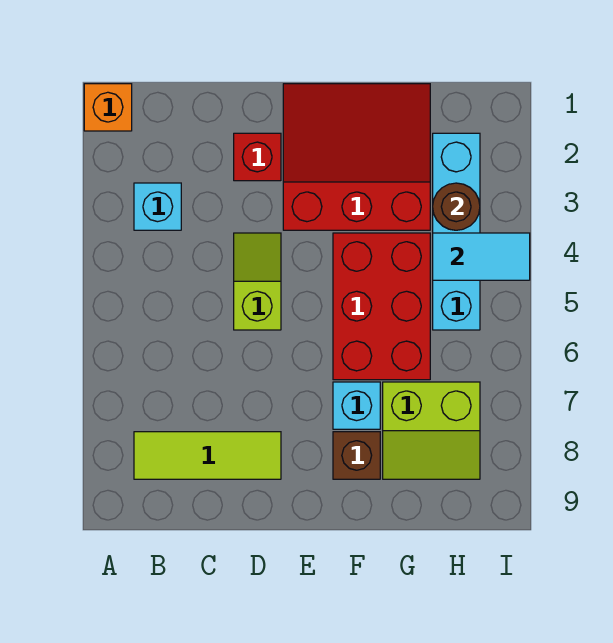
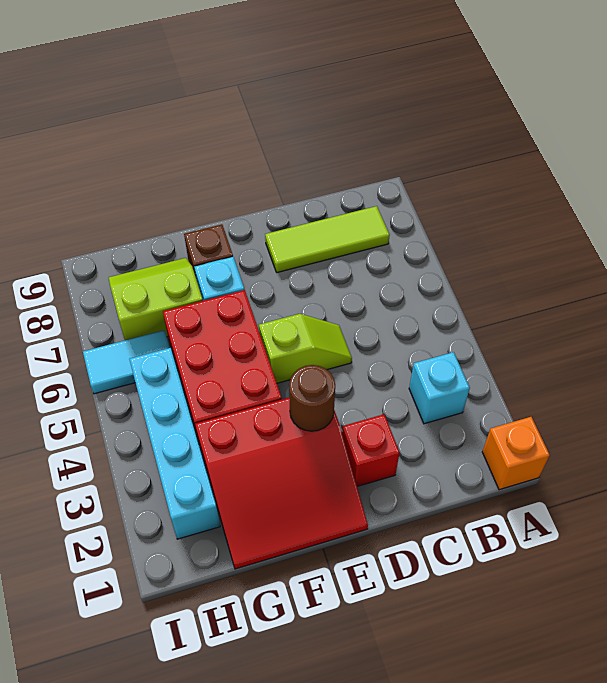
lime slope D4:D5 level 1 top 5 -> lime slope D5:E5 level 1 top E
brown round brick H3 level 2 -> brown round brick E3 level 2
cyan tile H4:I4 level 2 -> cyan tile H6:I6 level 1

